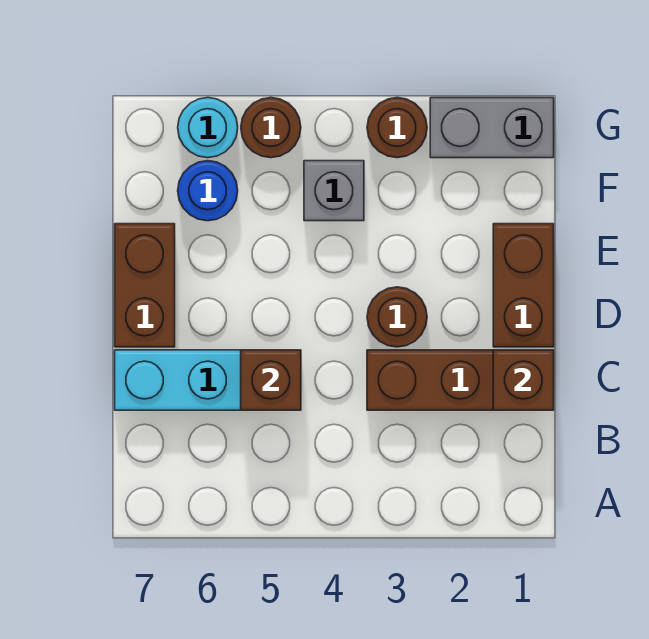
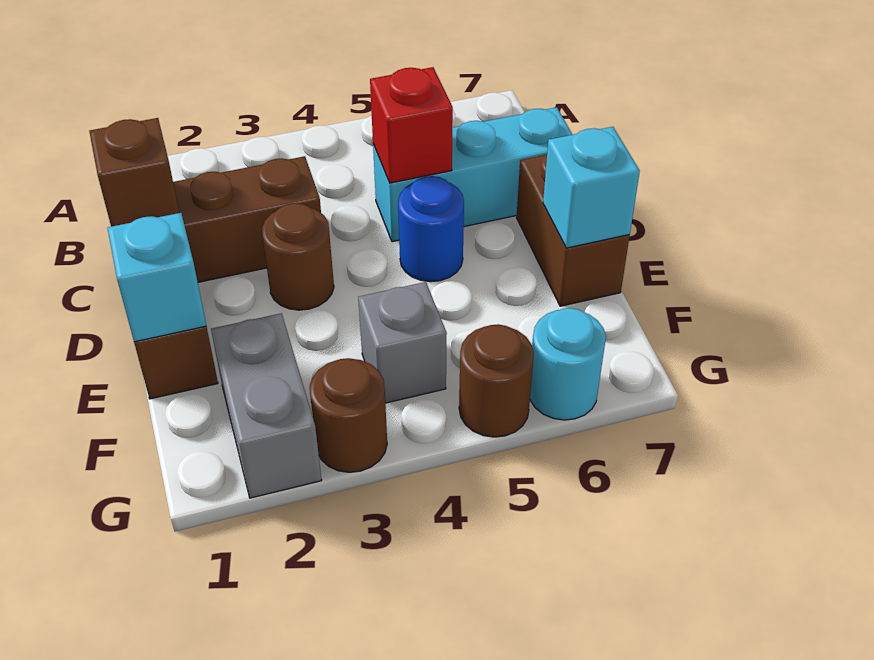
brown brick C5 level 2 -> red brick C5 level 2
none -> cyan brick E1 level 2
none -> cyan brick E7 level 2
blue round brick F6 level 1 -> blue round brick D5 level 1
grey brick G1:G2 level 1 -> grey brick F2:G2 level 1

